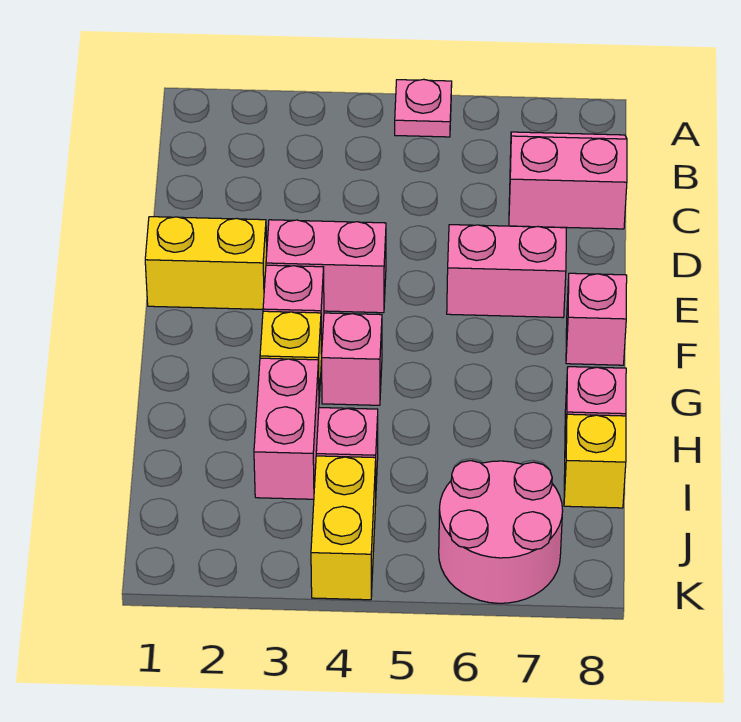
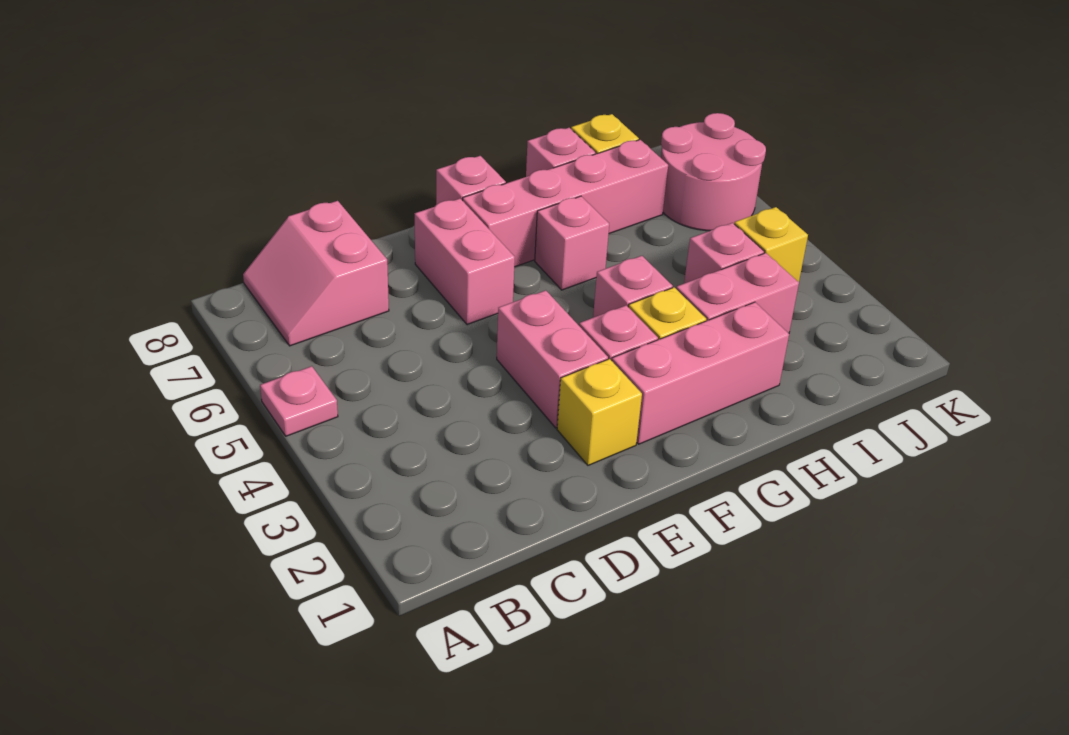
yellow brick E1:E2 level 1 -> yellow brick E2 level 1
none -> pink brick F2:H2 level 1
none -> pink brick F7:I7 level 1
none -> pink brick G6 level 1
yellow brick J4:K4 level 1 -> yellow brick J4 level 1

